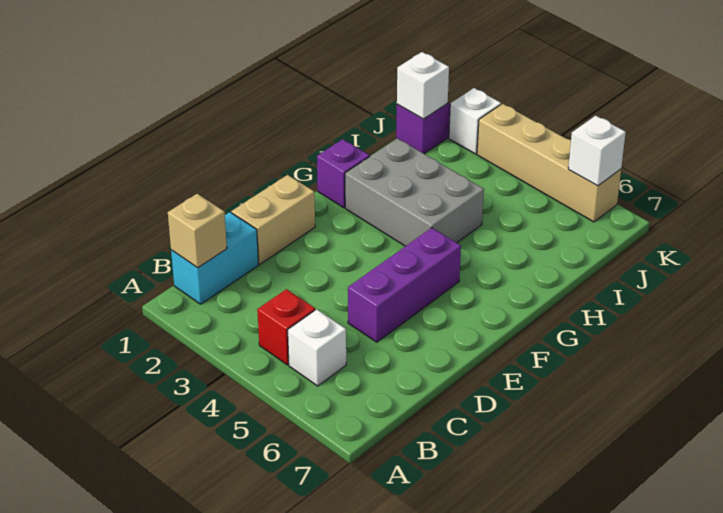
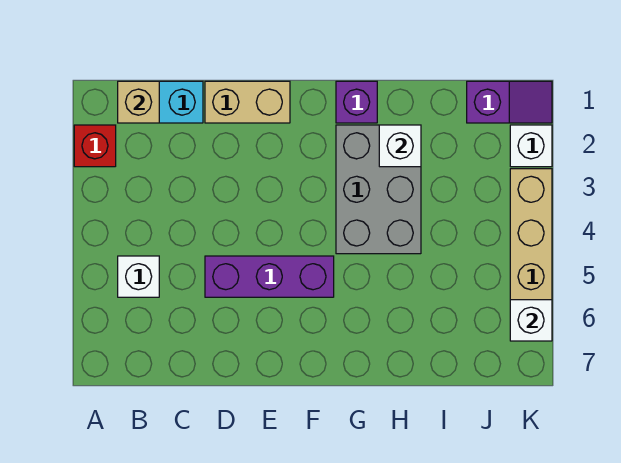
red brick B4 level 1 -> red brick A2 level 1
white brick J1 level 2 -> white brick H2 level 2

